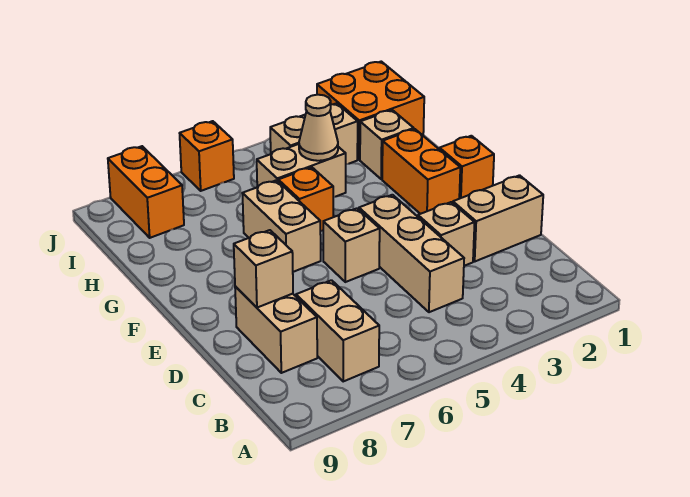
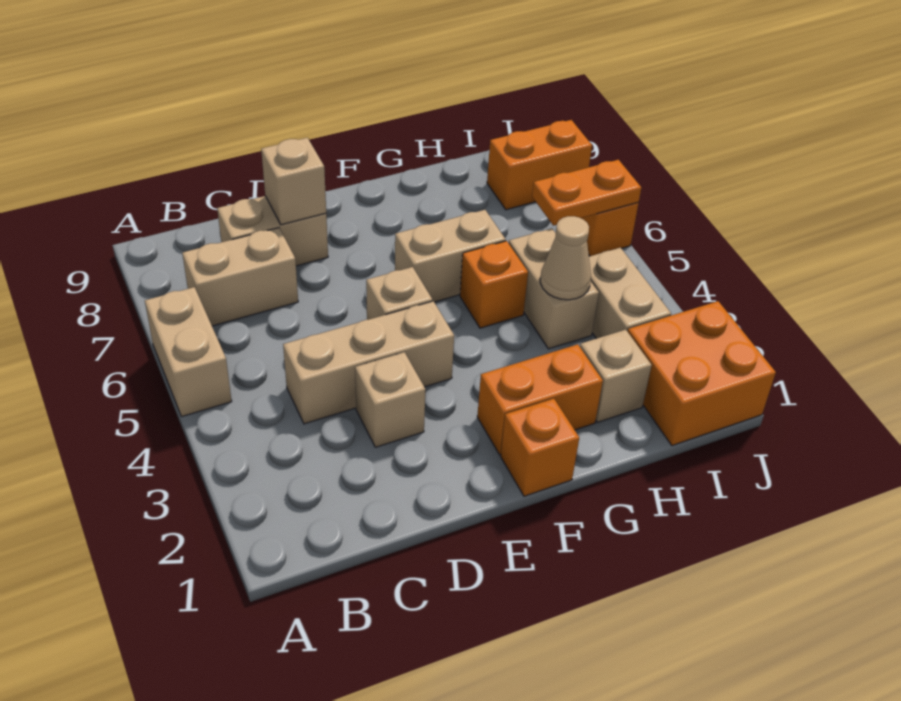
tan brick D1:D2 level 1 -> tan brick A5:A6 level 1
none -> orange plate I6:J6 level 2

